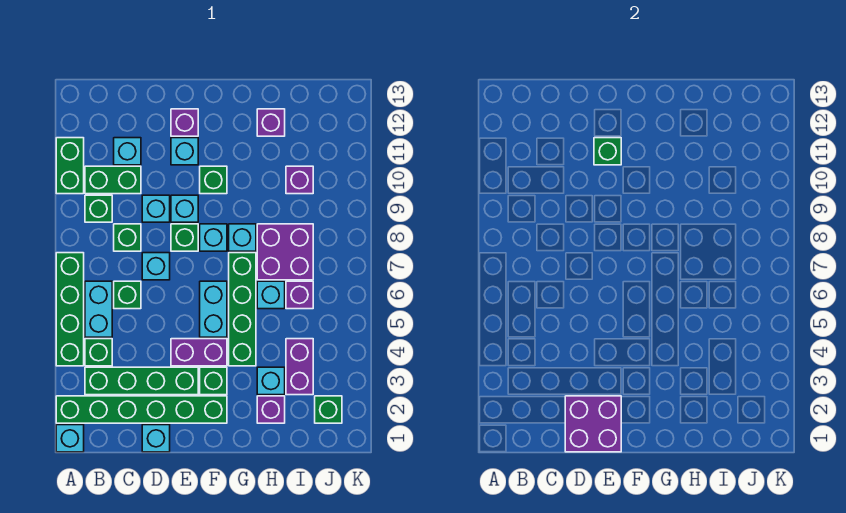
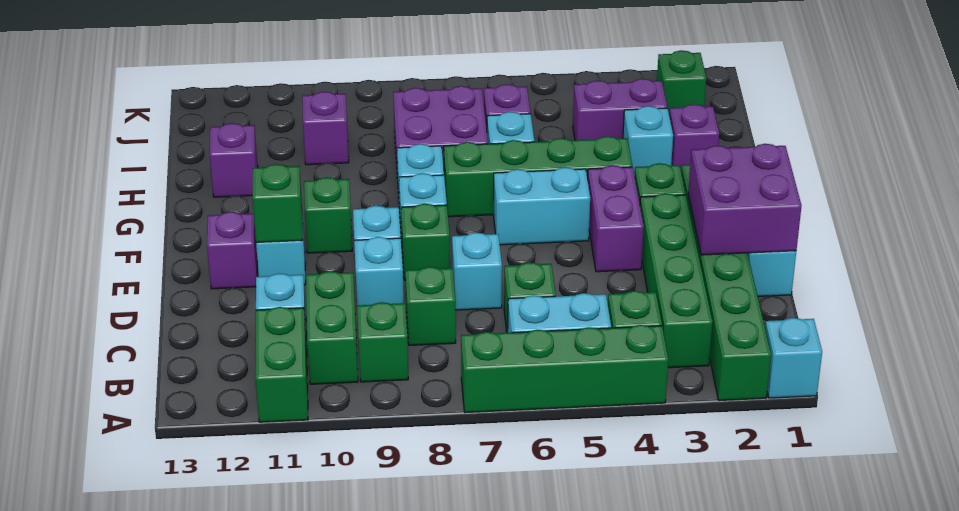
green brick A10:A11 level 1 -> green brick A11:B11 level 1

